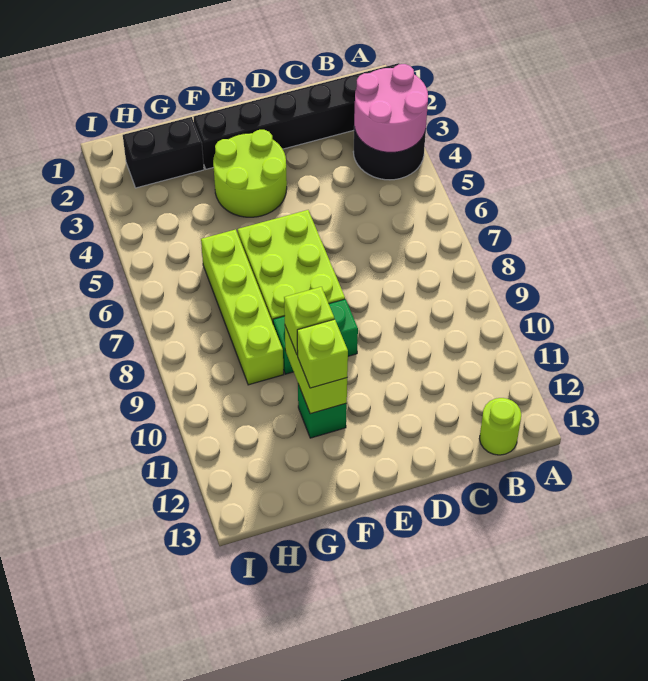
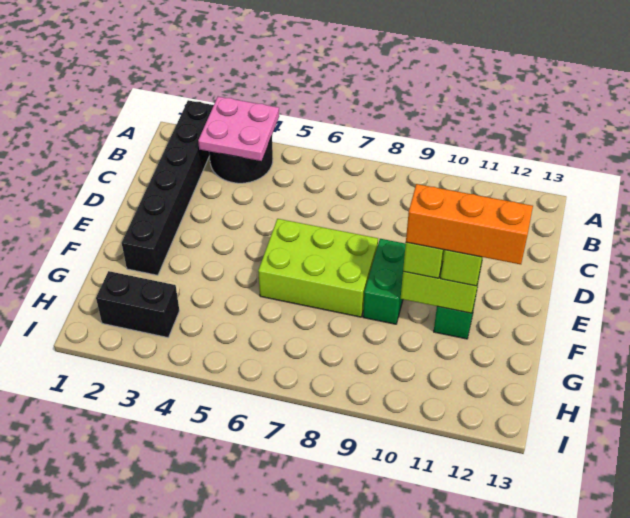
pink round brick A3:B4 level 2 -> pink plate A3:B4 level 2
lime round brick B13 level 1 -> none
lime round brick E3:F4 level 1 -> none
none -> orange brick F10:F12 level 4
black brick G2:H2 level 1 -> black brick H2:H3 level 1
lime brick G6:G9 level 1 -> none

